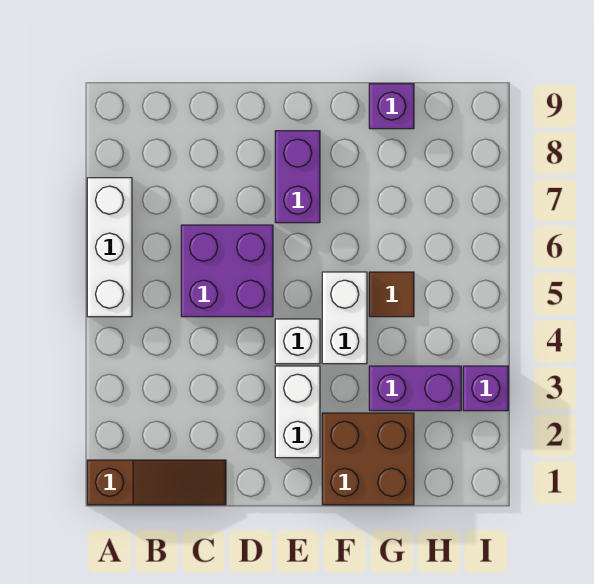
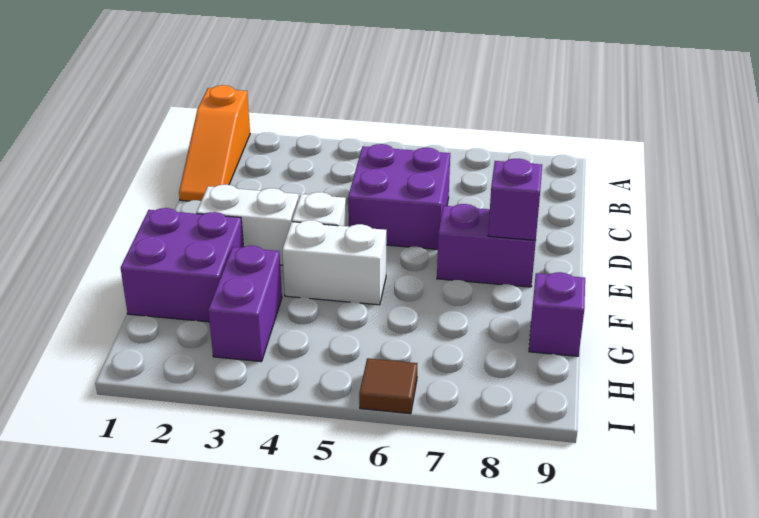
brown slope A1:C1 level 1 top A -> orange slope A1:C1 level 1 top A
white brick A5:A7 level 1 -> none
brown brick F1:G2 level 1 -> purple brick F1:G2 level 1
brown tile G5 level 1 -> brown tile I6 level 1
purple brick I3 level 1 -> purple brick E8 level 2

